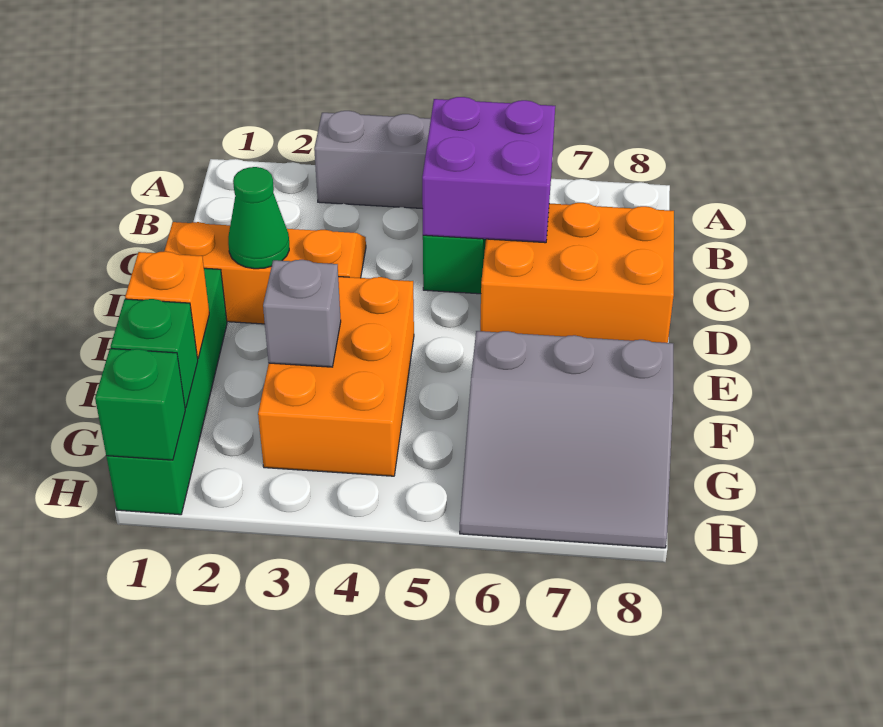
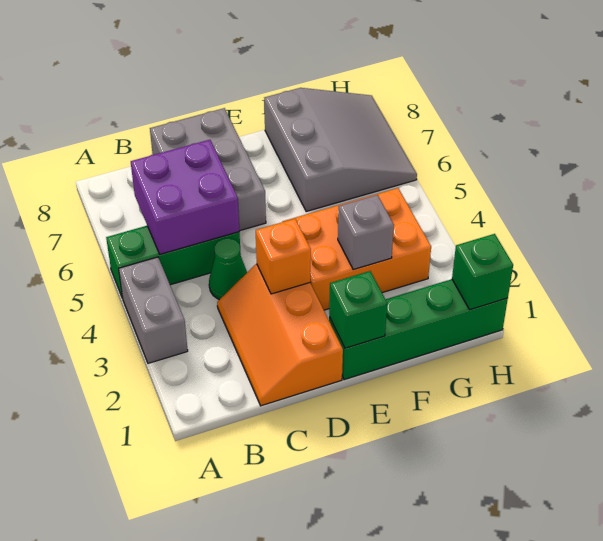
orange brick C6:D8 level 1 -> grey brick C6:D8 level 1
green cone D2 level 2 -> green cone C4 level 1
orange brick F1 level 2 -> orange brick D3 level 2
green brick G1 level 2 -> green brick E1 level 2

